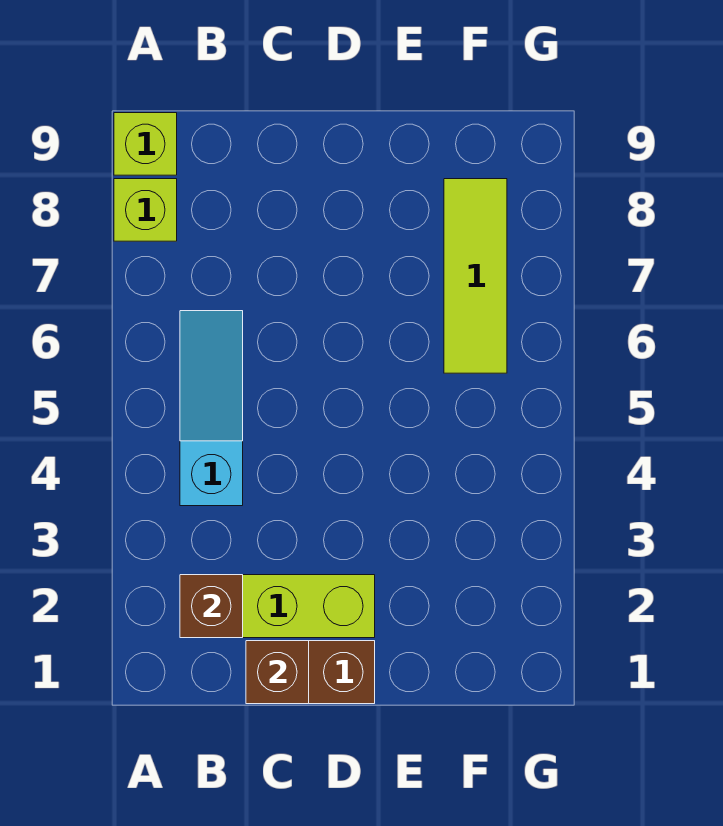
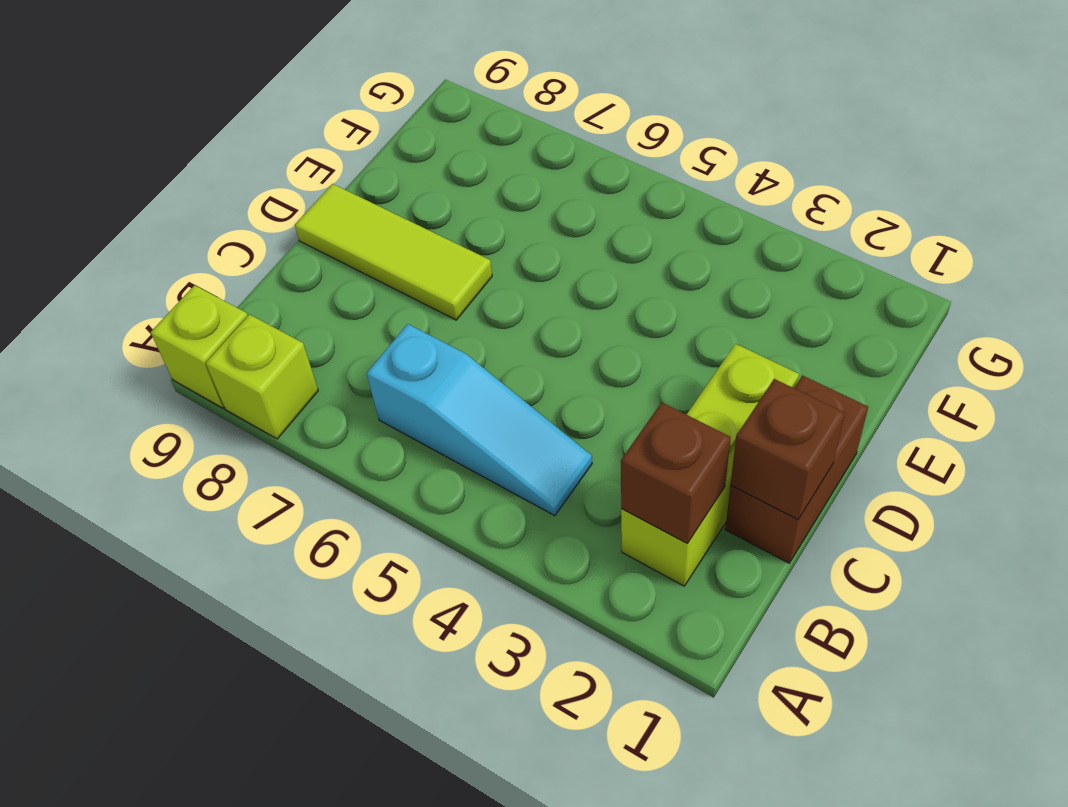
cyan slope B4:B6 level 1 top 4 -> cyan slope B4:B6 level 1 top 6
lime tile F6:F8 level 1 -> lime tile D7:D9 level 1

